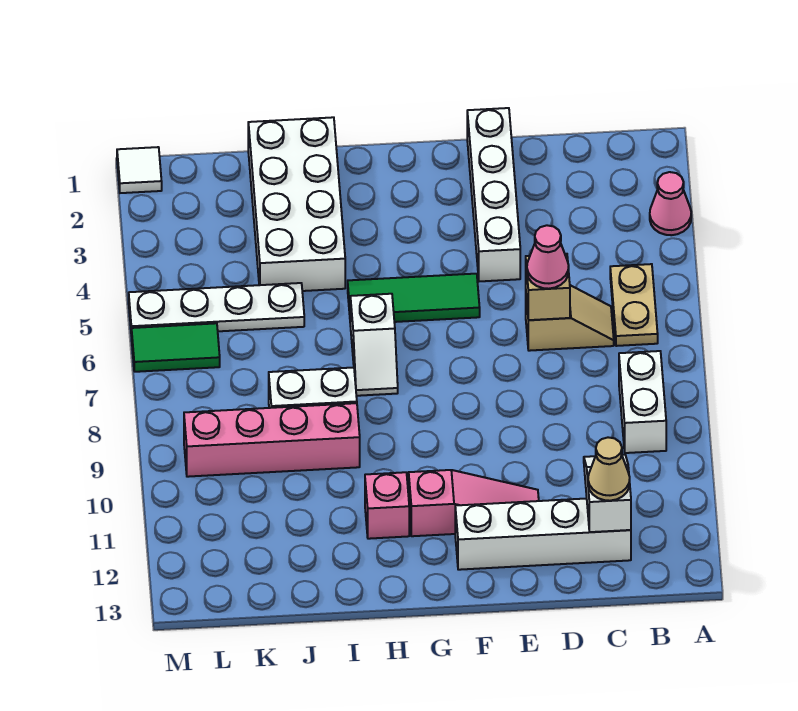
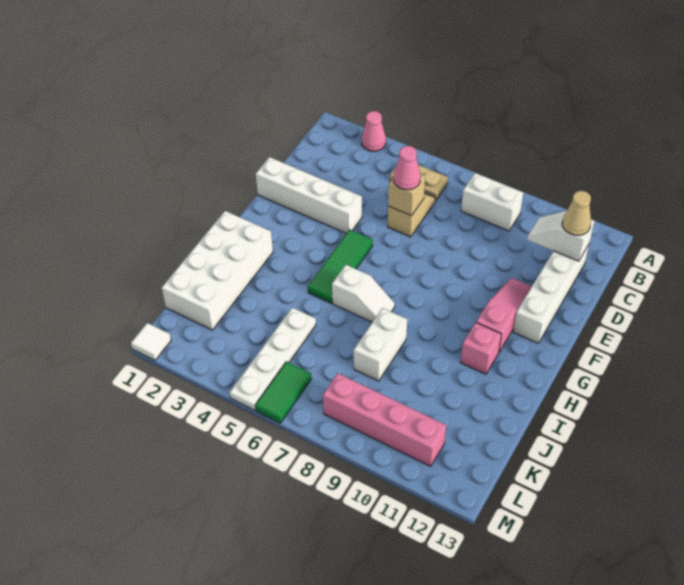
white brick I1:J4 level 1 -> white brick H1:K2 level 1
pink brick I9:L9 level 1 -> pink brick L8:L11 level 1

